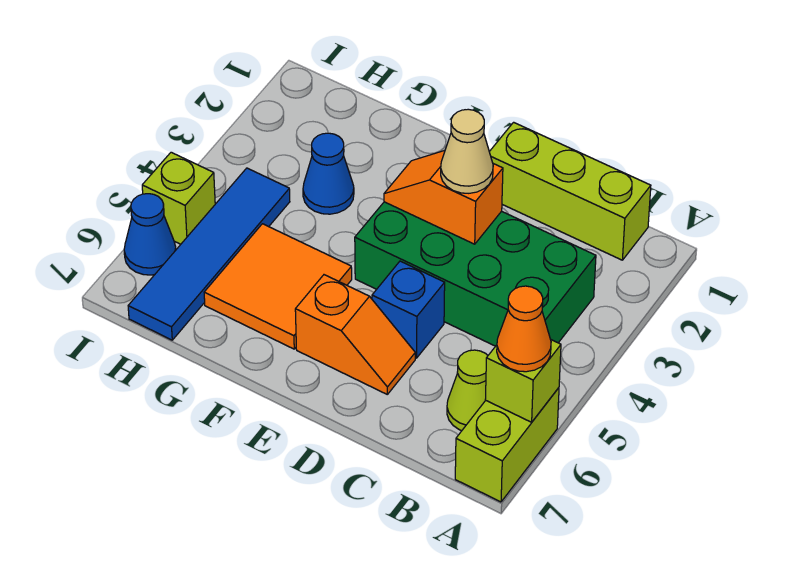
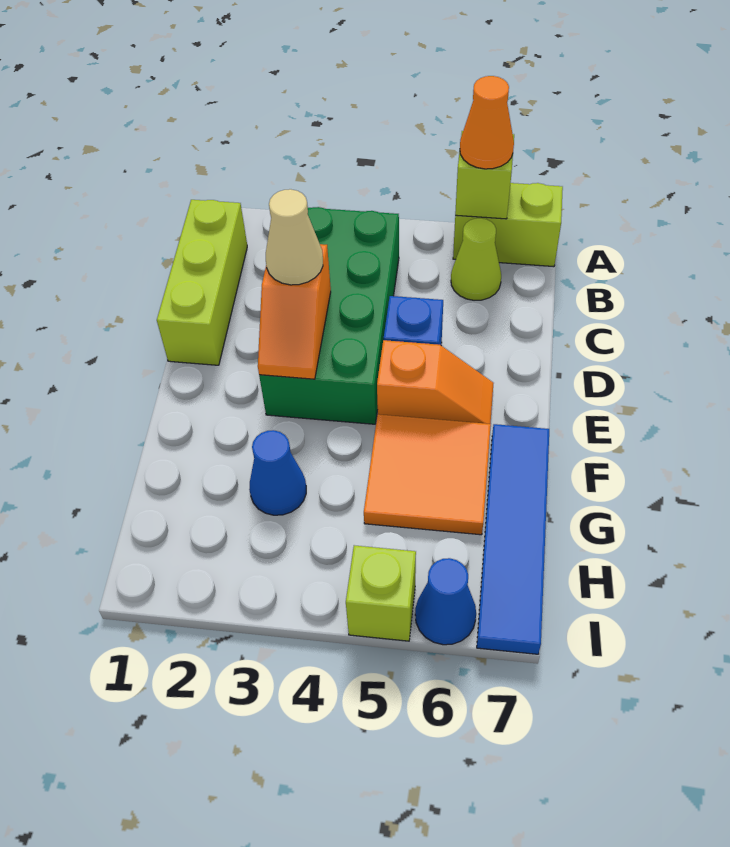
orange slope D6:E6 level 1 top E -> orange slope E5:E6 level 1 top 5
blue tile H4:H7 level 1 -> blue tile F7:I7 level 1

